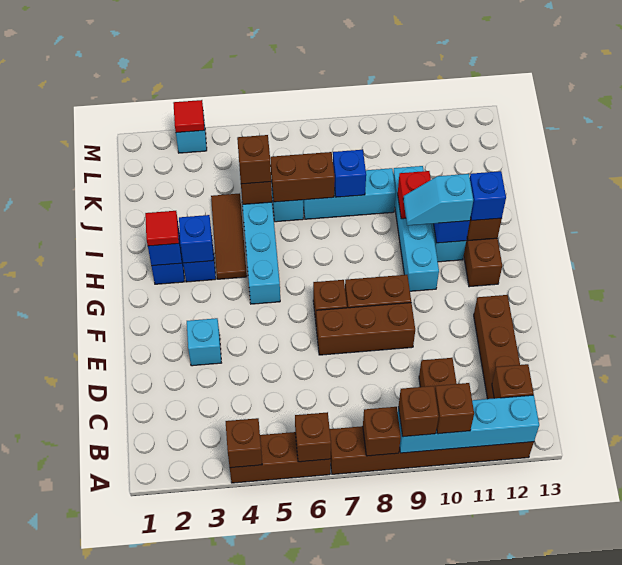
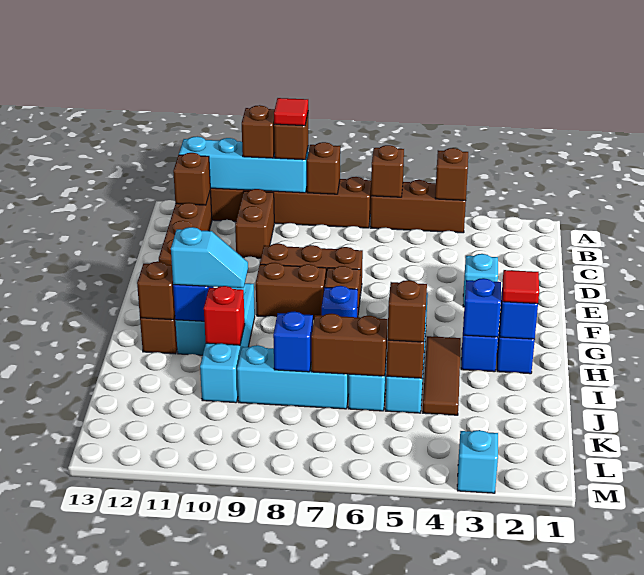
blue brick H12 level 3 -> blue brick G7 level 1
red tile M3 level 2 -> red tile A9 level 4

